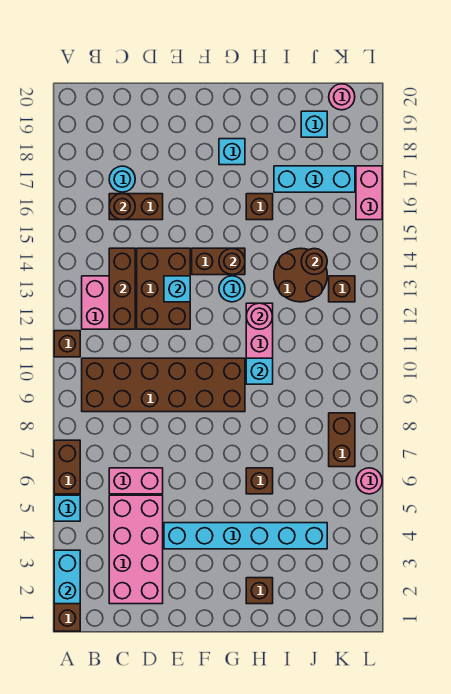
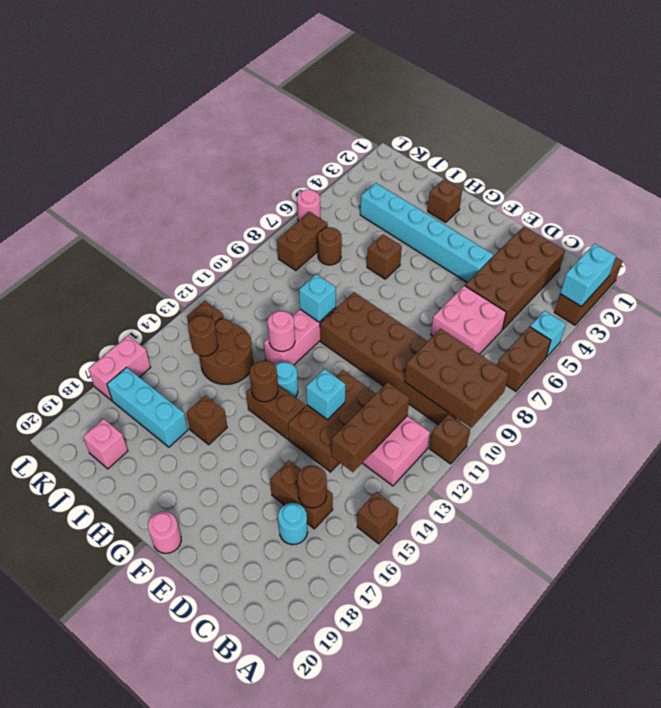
none -> brown brick A9:C10 level 2
none -> brown brick A15 level 1
pink brick C2:D5 level 1 -> brown brick C2:D5 level 1
pink brick C6:D6 level 1 -> pink brick C6:D7 level 1
cyan brick G18 level 1 -> none
none -> brown round brick J7 level 1
cyan brick J19 level 1 -> pink brick J19 level 1
pink round brick K20 level 1 -> pink round brick F20 level 1

